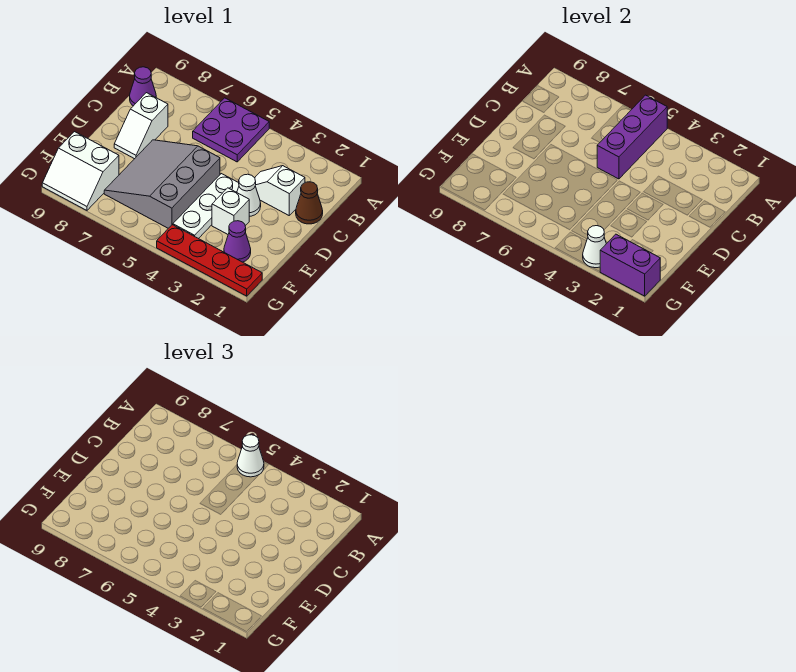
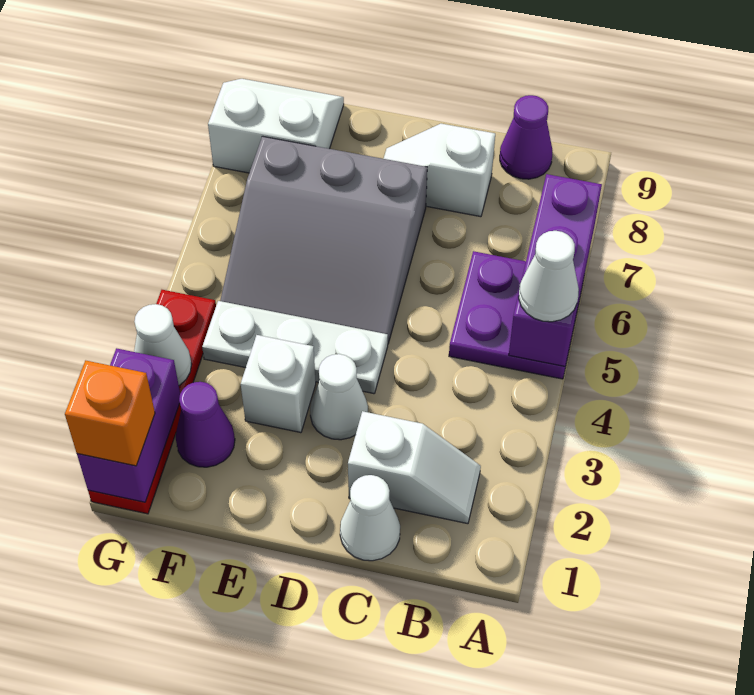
purple brick A5:C5 level 2 -> purple brick A5:A7 level 2
brown cone C1 level 1 -> white cone C1 level 1
white slope C2:C3 level 1 top 2 -> white slope B2:C2 level 1 top C
grey slope D5:F7 level 1 top 5 -> grey slope D5:F7 level 1 top 7
white slope F8:G9 level 1 top F -> white slope F8:G9 level 1 top 8
none -> orange brick G1 level 3

